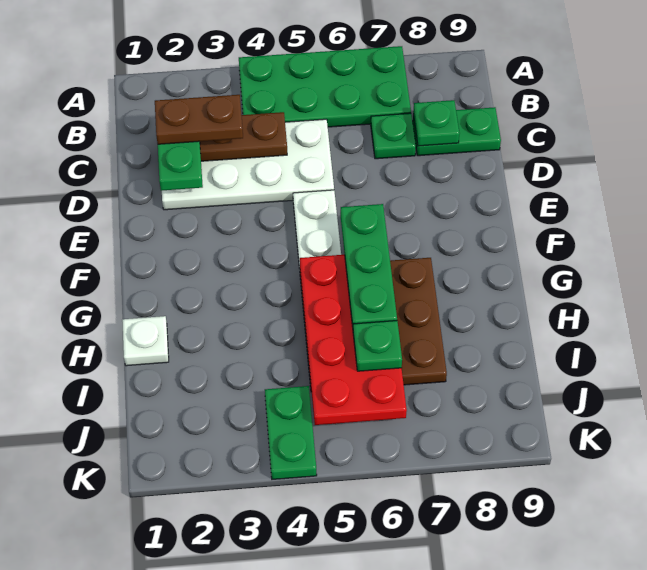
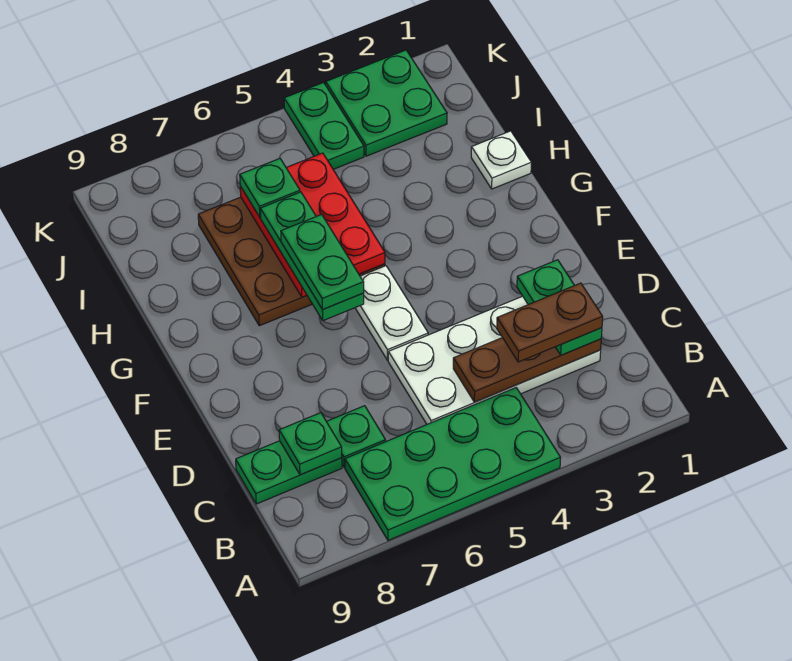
none -> green plate F6:G6 level 4
red plate G5:J6 level 2 -> red plate G5:I6 level 2
none -> green plate J2:K3 level 1

